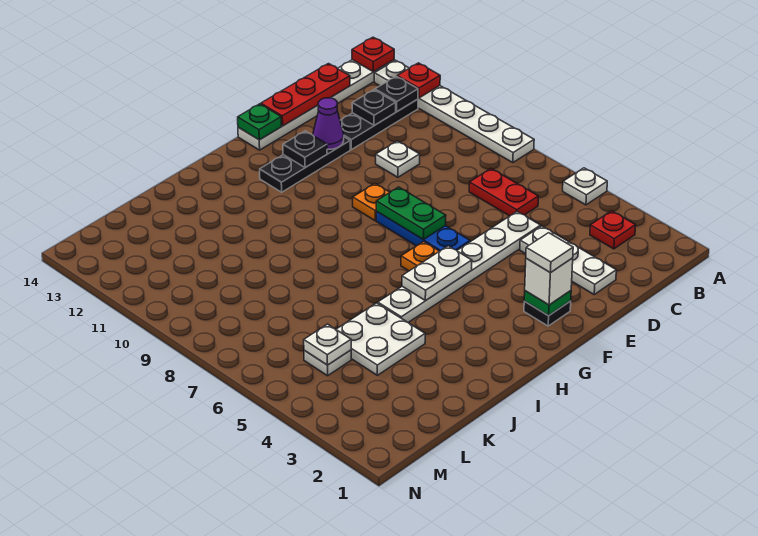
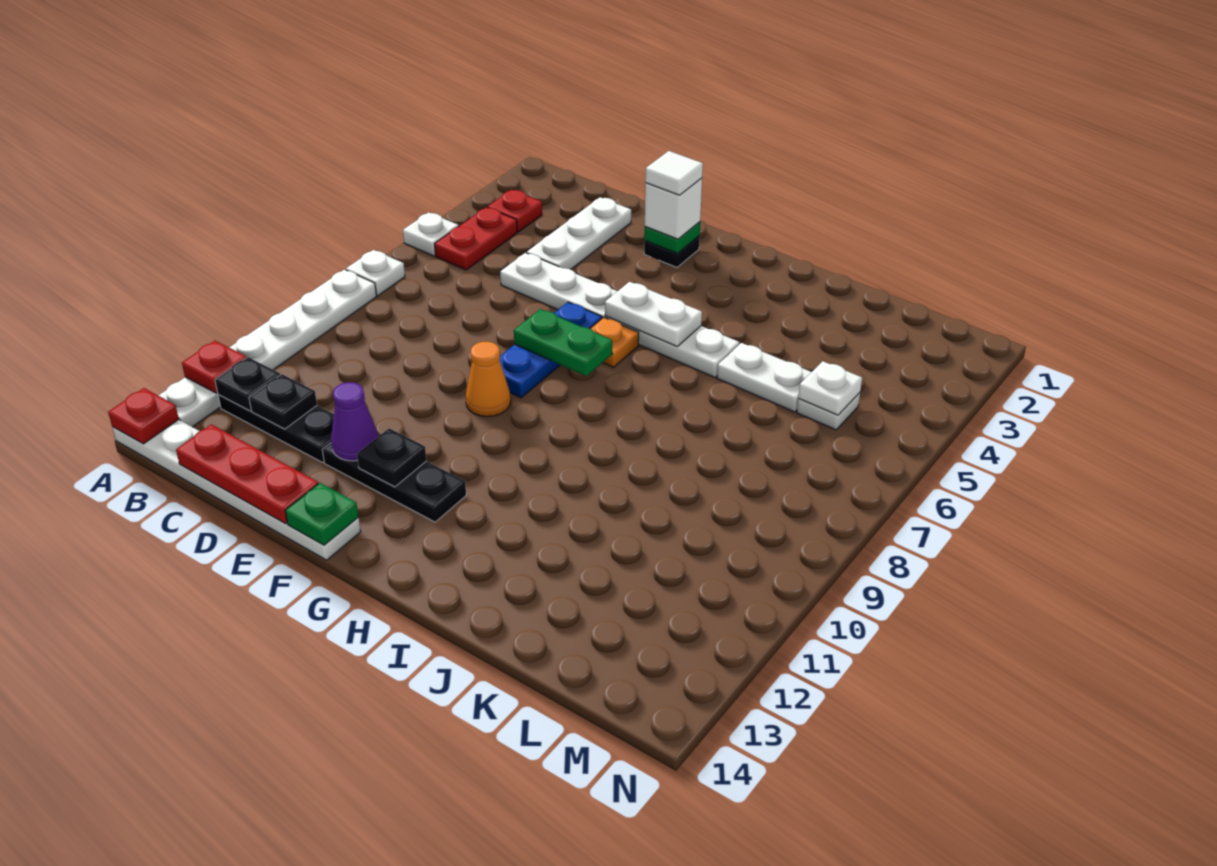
red plate C6:C7 level 1 -> red plate B4:B5 level 1
white plate D10 level 1 -> white plate A7 level 1
green plate F7:F8 level 2 -> green plate F7:G7 level 2
orange plate F9 level 1 -> orange cone F9 level 1
white plate J4:K5 level 1 -> white plate J5:K5 level 1

